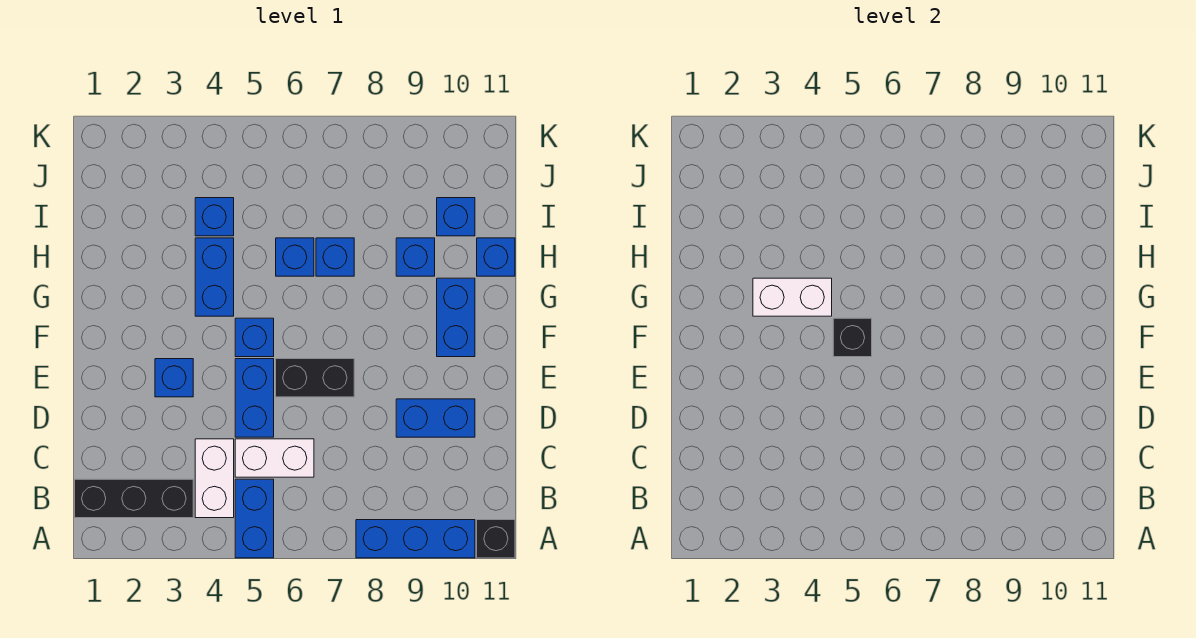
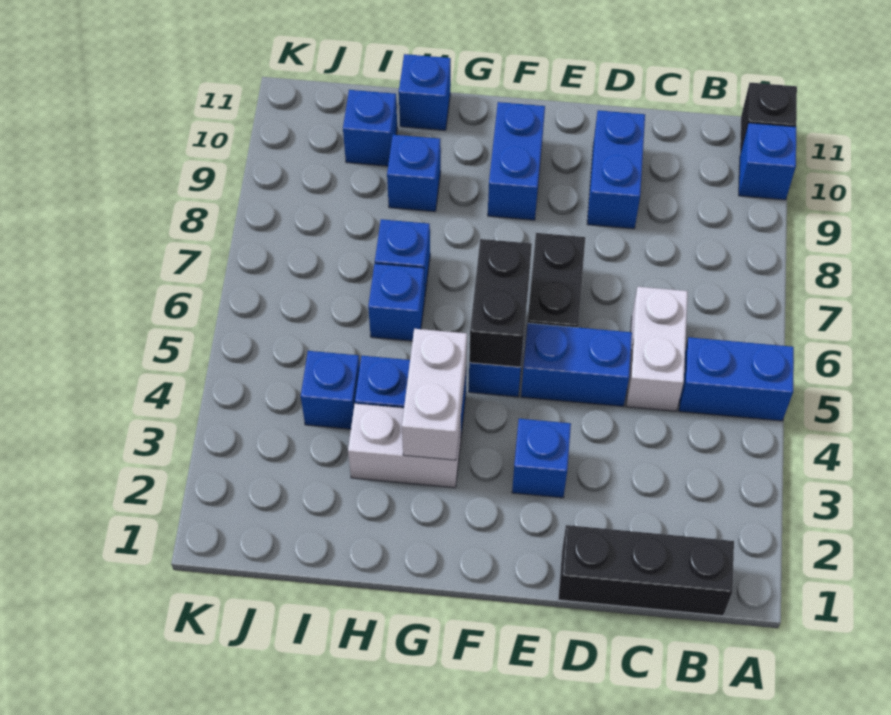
blue brick A8:A10 level 1 -> blue brick A10 level 1
black brick B1:B3 level 1 -> black brick B1:D1 level 1
white brick B4:C4 level 1 -> white brick G3:H3 level 1
black brick F5 level 2 -> black brick F5:F6 level 2
blue brick F10:G10 level 1 -> blue brick F9:F10 level 1

